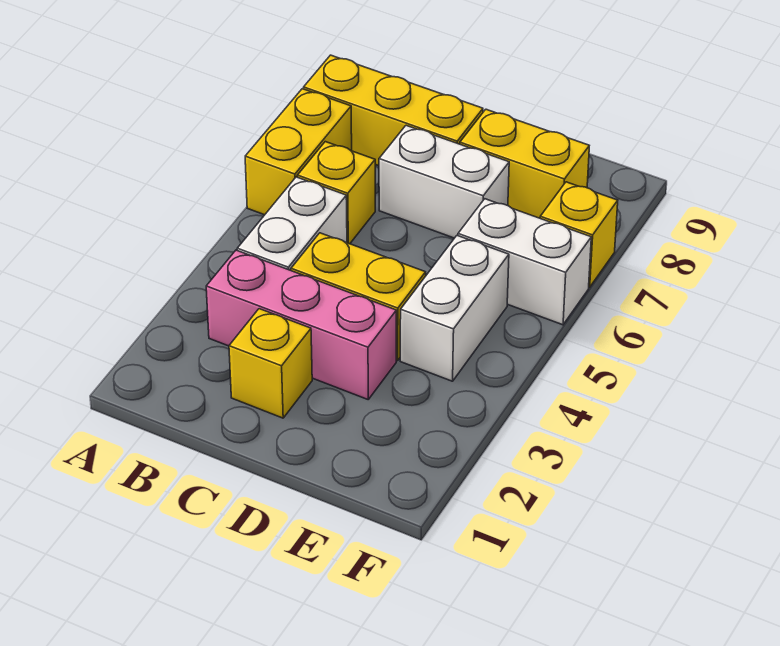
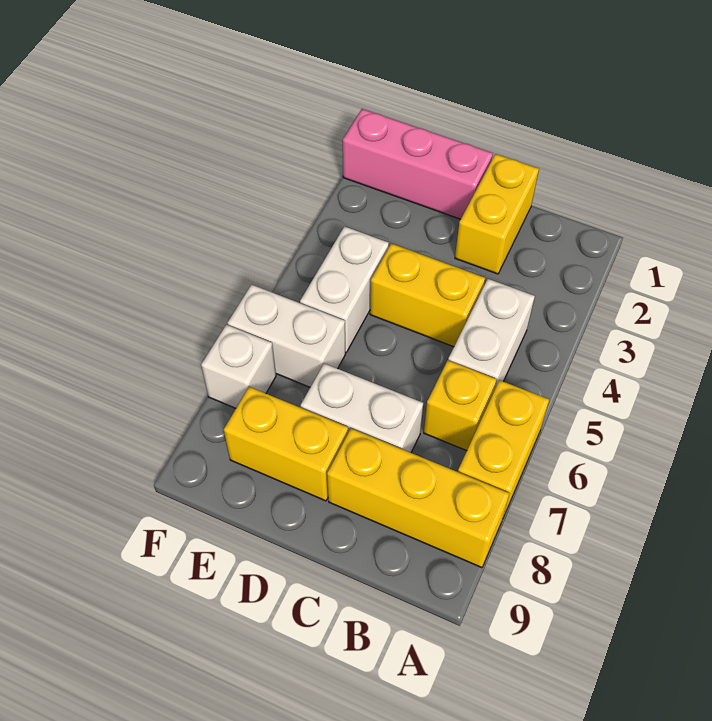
pink brick B3:D3 level 1 -> pink brick D1:F1 level 1
yellow brick C2 level 1 -> yellow brick C1:C2 level 1
yellow brick F7 level 1 -> white brick F7 level 1

